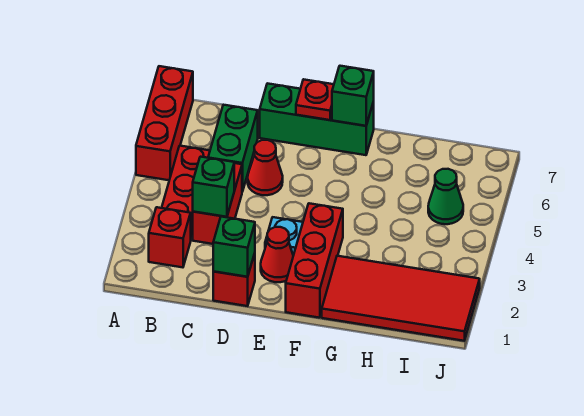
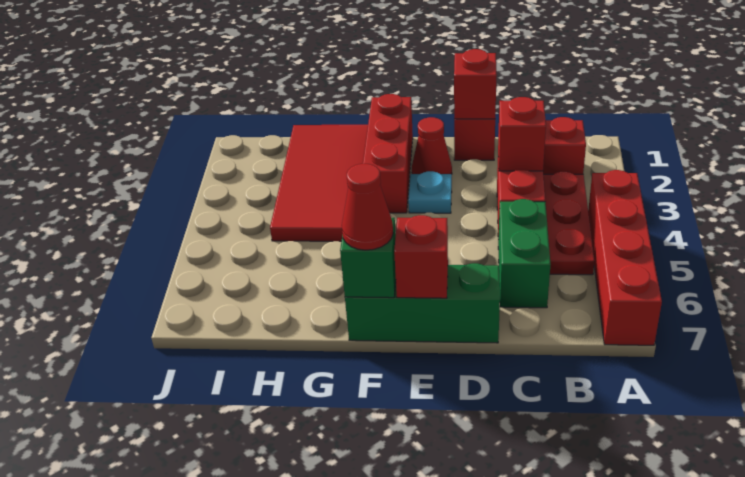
red brick A5:A7 level 1 -> red brick A4:A7 level 1
green brick C3 level 2 -> red brick C3 level 2
green brick D1 level 2 -> red brick D1 level 2
red cone D5 level 1 -> red cone F7 level 3
red plate E7 level 2 -> red brick E7 level 2
red tile G1:J2 level 1 -> red tile G1:H4 level 1
green cone I5 level 1 -> none

